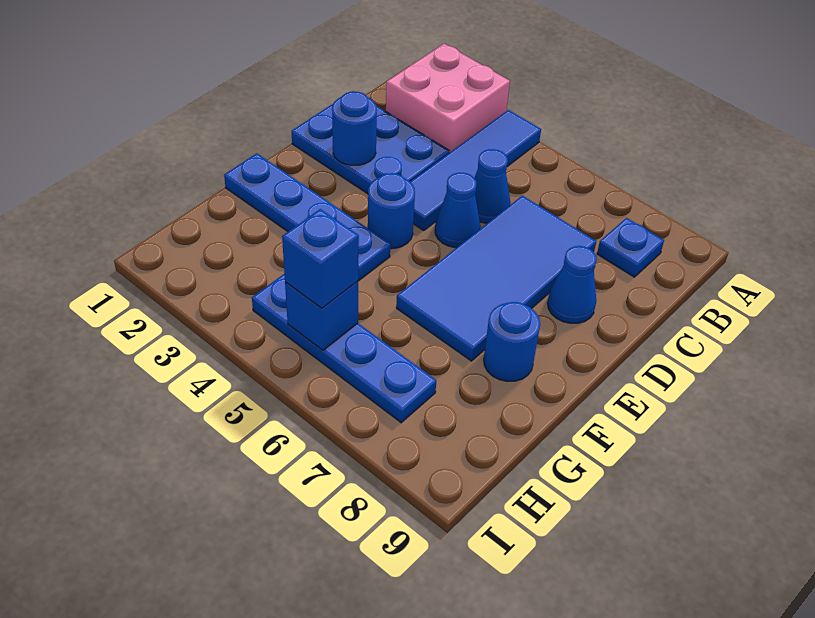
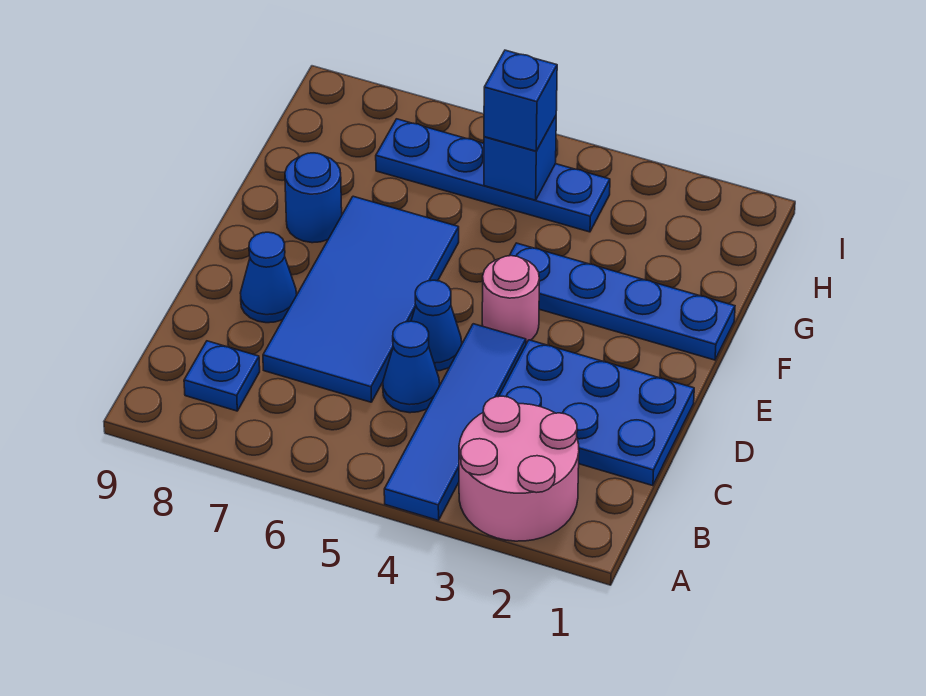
pink brick A2:B3 level 1 -> pink round brick A2:B3 level 1
blue round brick D2 level 2 -> none
blue round brick E4 level 1 -> pink round brick E4 level 1

